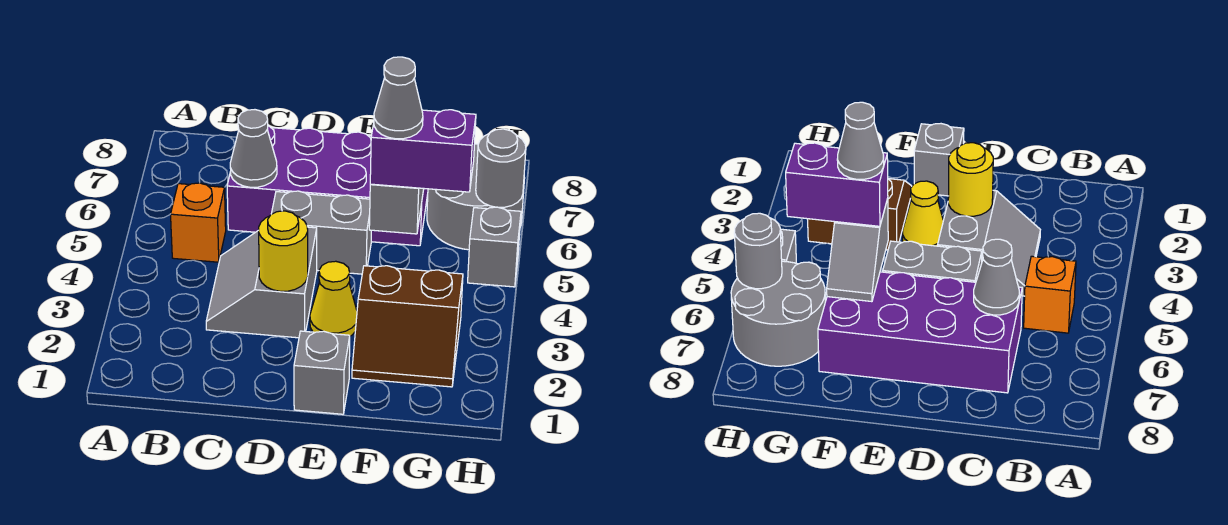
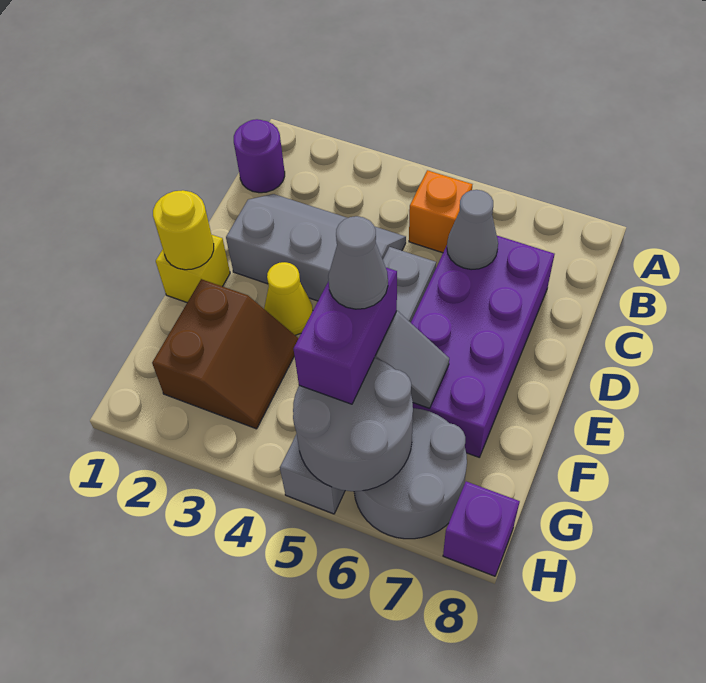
none -> purple round brick B1 level 1
grey slope C3:D4 level 1 top D -> grey slope C2:D4 level 1 top D
yellow round brick D3 level 2 -> yellow round brick E1 level 2
grey brick E1 level 1 -> yellow brick E1 level 1
brown slope F2:G3 level 1 top 3 -> brown slope F2:G3 level 1 top 2
grey round brick H6 level 2 -> grey round brick G5:H6 level 2
none -> purple brick H8 level 1

